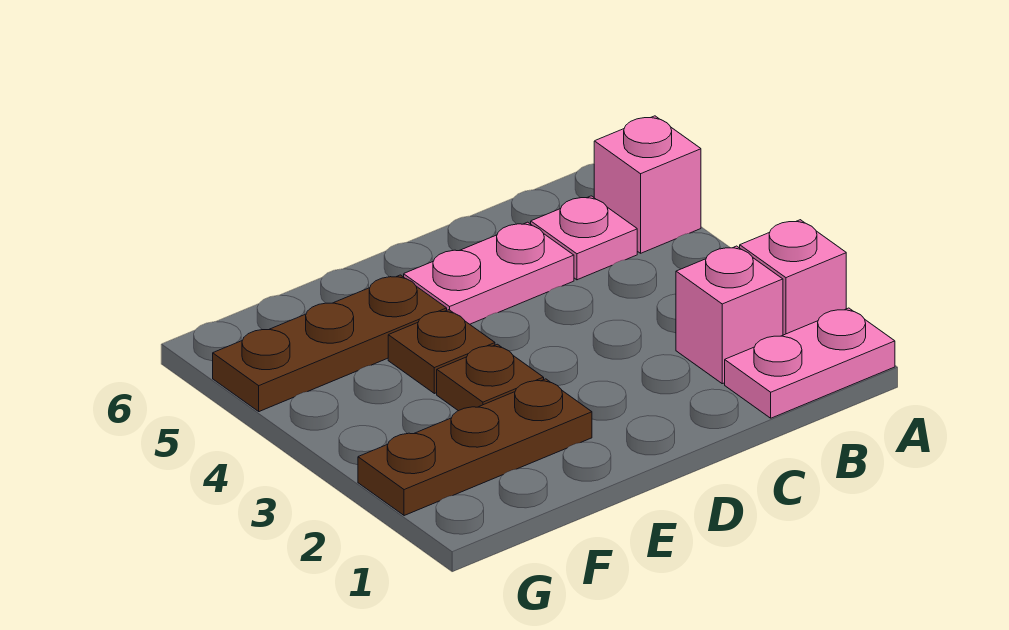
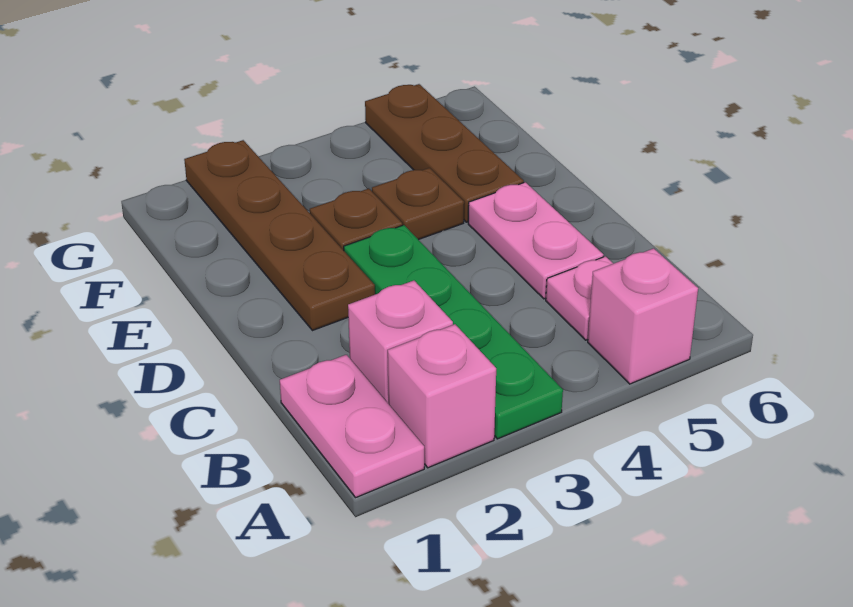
none -> green plate A3:D3 level 1
brown plate E2:G2 level 1 -> brown plate D2:G2 level 1

